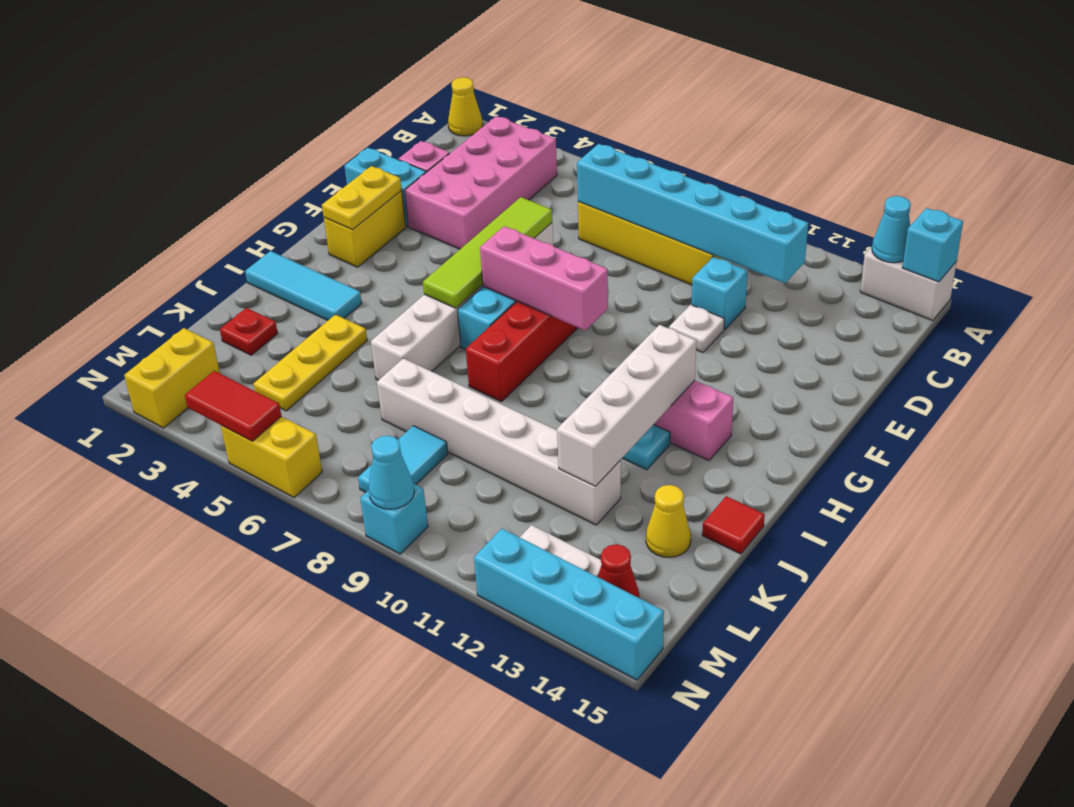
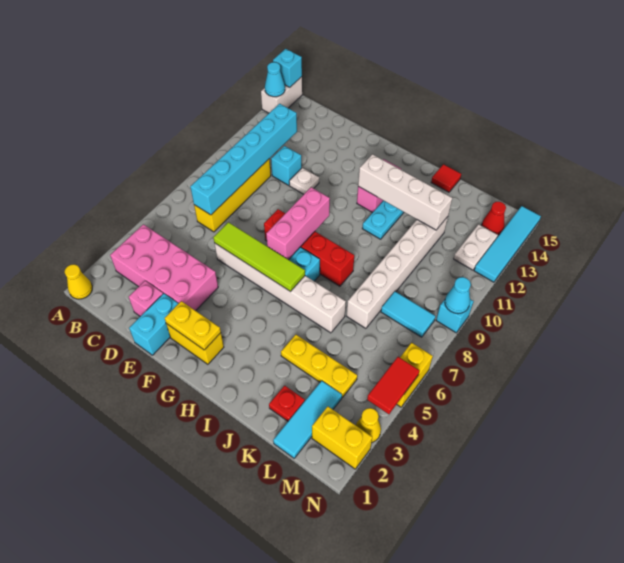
cyan tile I1:I3 level 1 -> cyan tile L1:L3 level 1
yellow cone K14 level 1 -> yellow cone N3 level 1
cyan brick N12:N15 level 1 -> cyan tile N12:N15 level 1

